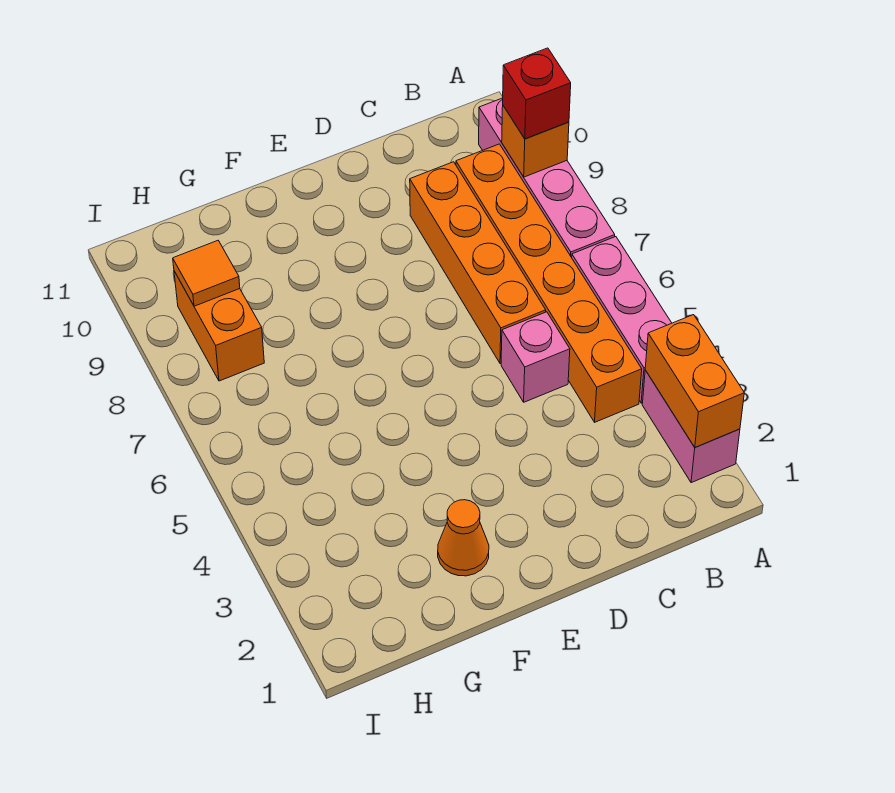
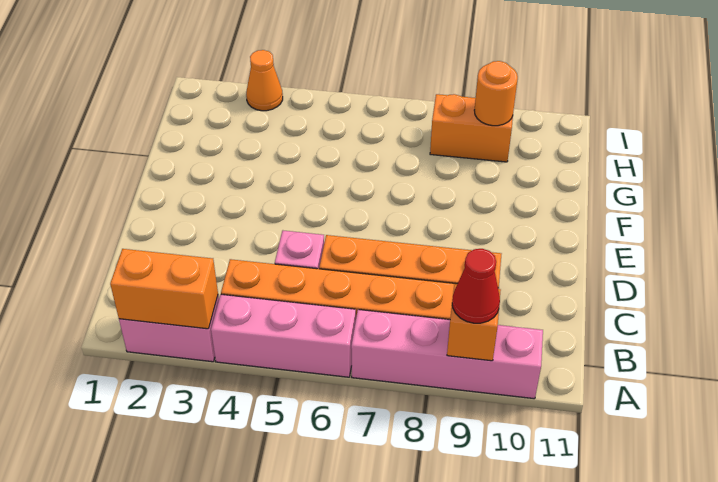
red brick A9 level 3 -> red cone A9 level 3
orange cone F2 level 1 -> orange cone I3 level 1
orange tile H9 level 2 -> orange round brick H9 level 2

